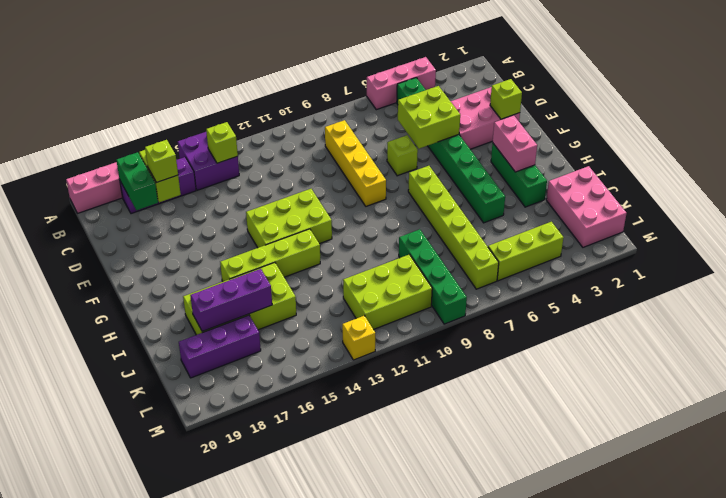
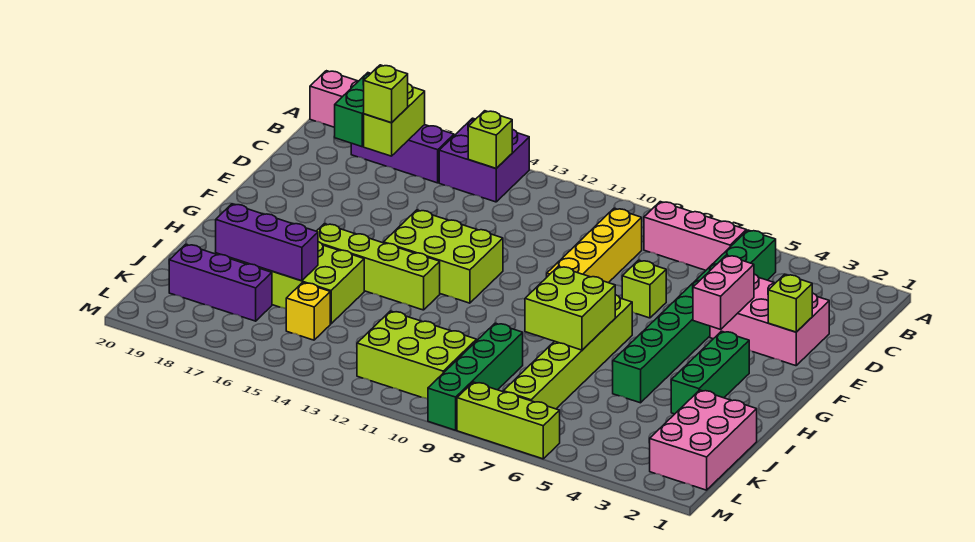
pink brick A4:A6 level 1 -> pink brick B6:B8 level 1
lime brick D5:E6 level 2 -> lime brick H7:I8 level 2
pink brick G3:H3 level 2 -> pink brick E4:F4 level 2
lime brick L4:L6 level 1 -> lime brick M6:M8 level 1
yellow brick M13 level 1 -> yellow brick K15 level 1

